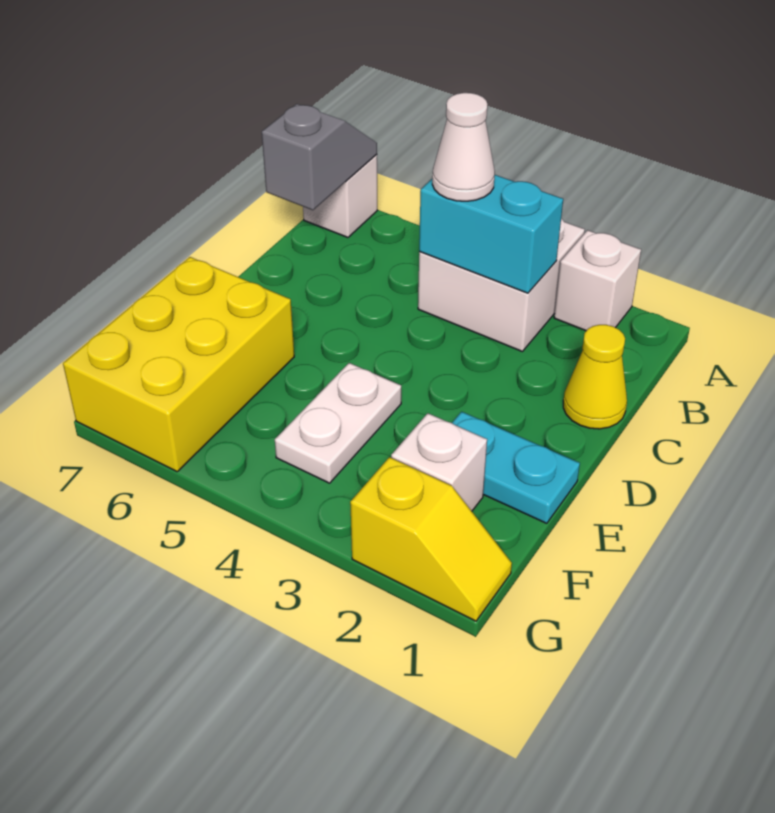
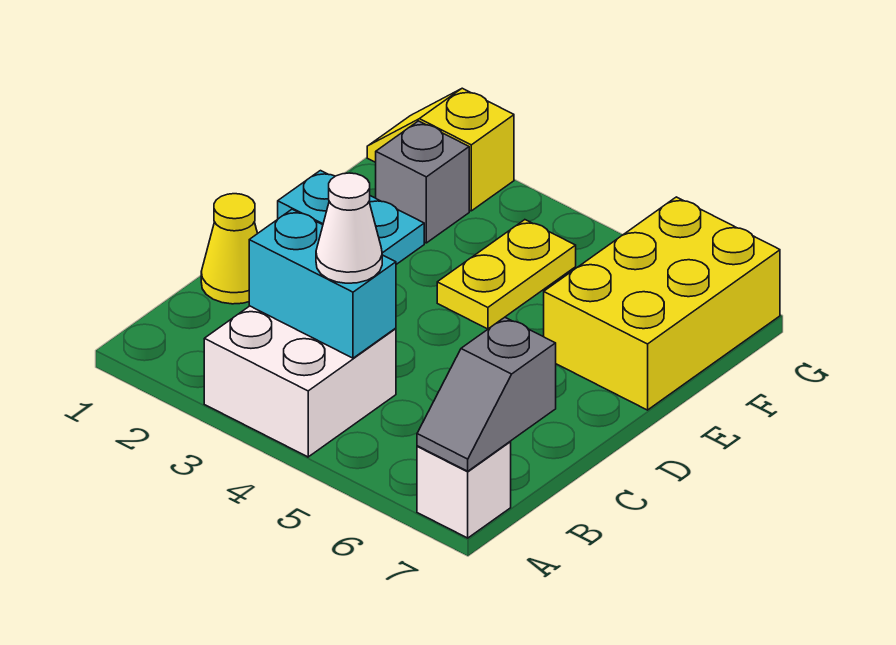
white brick A2 level 1 -> none
white plate E4:F4 level 1 -> yellow plate E4:F4 level 1
white brick F2 level 1 -> grey brick F2 level 1

